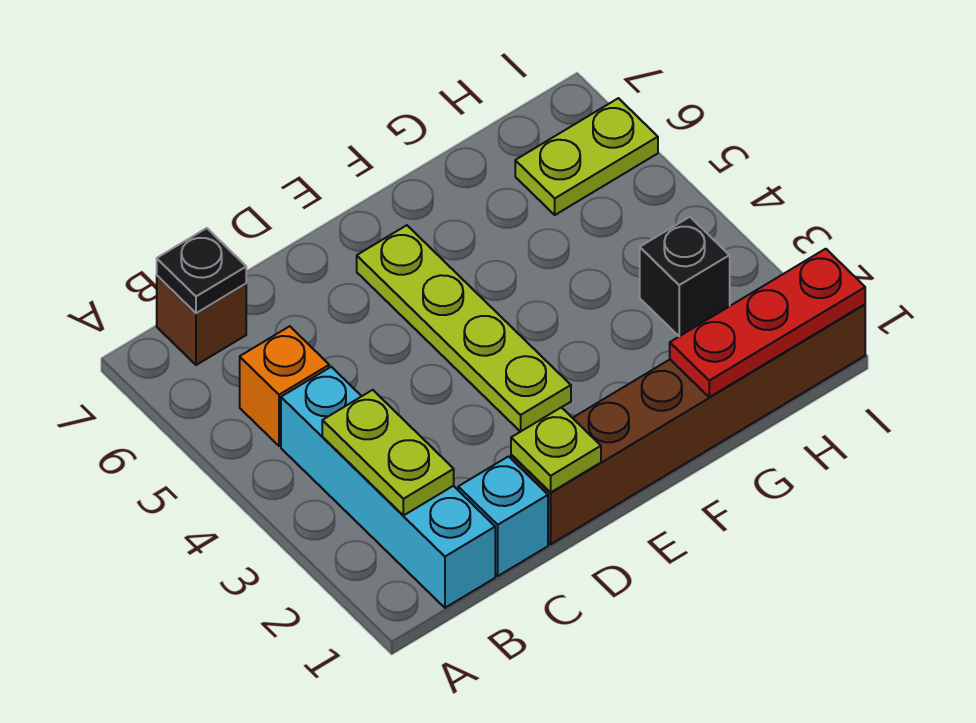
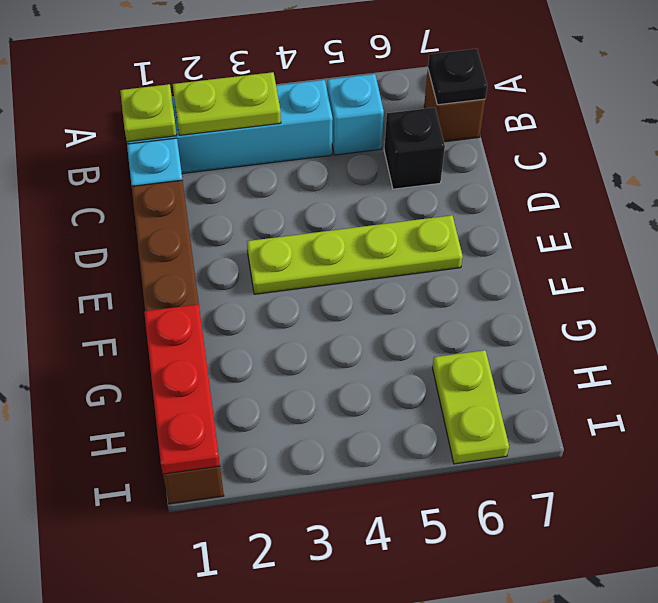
orange brick B5 level 1 -> cyan brick B5 level 1
lime plate D1 level 2 -> lime plate B1 level 2
black brick H3 level 1 -> black brick C6 level 1

